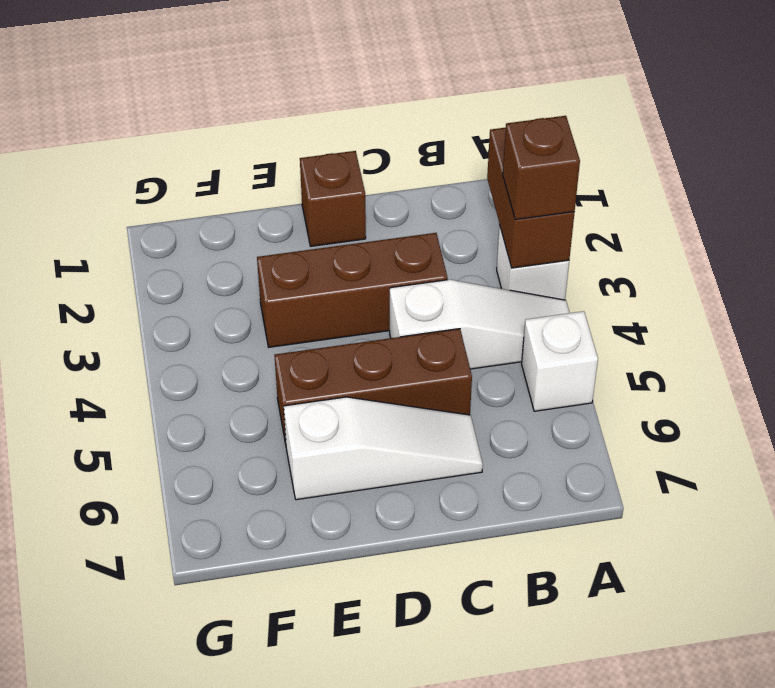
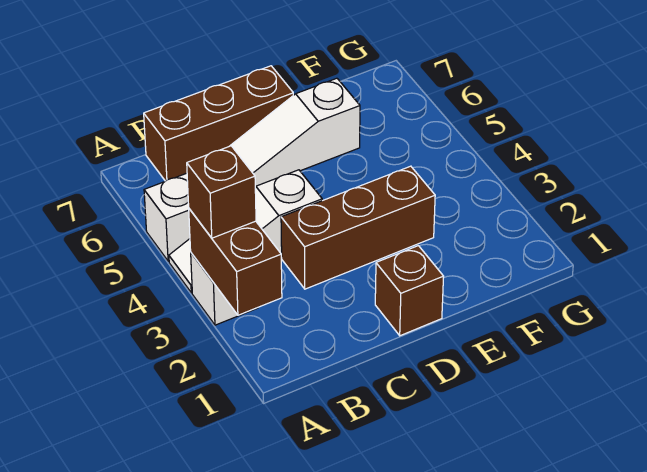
brown brick C5:E5 level 1 -> brown brick B7:D7 level 1

